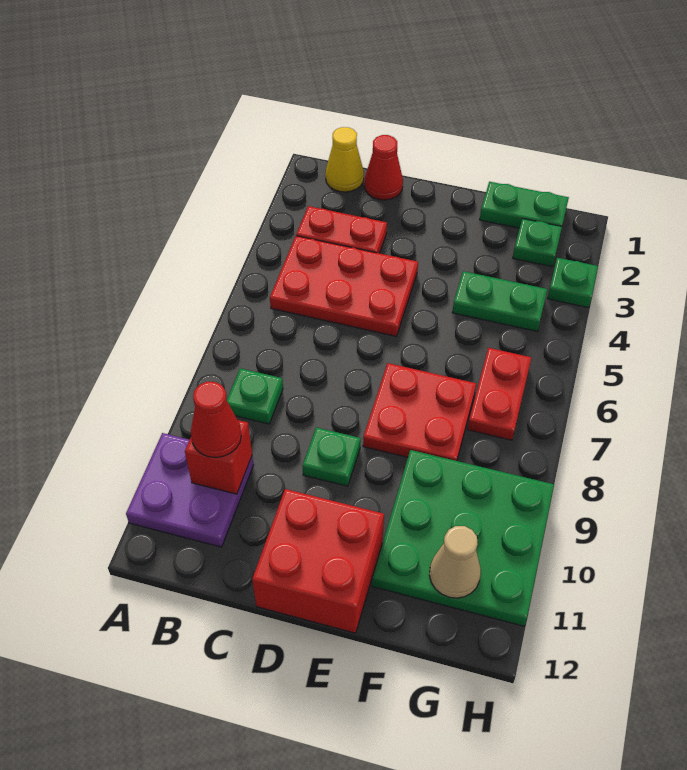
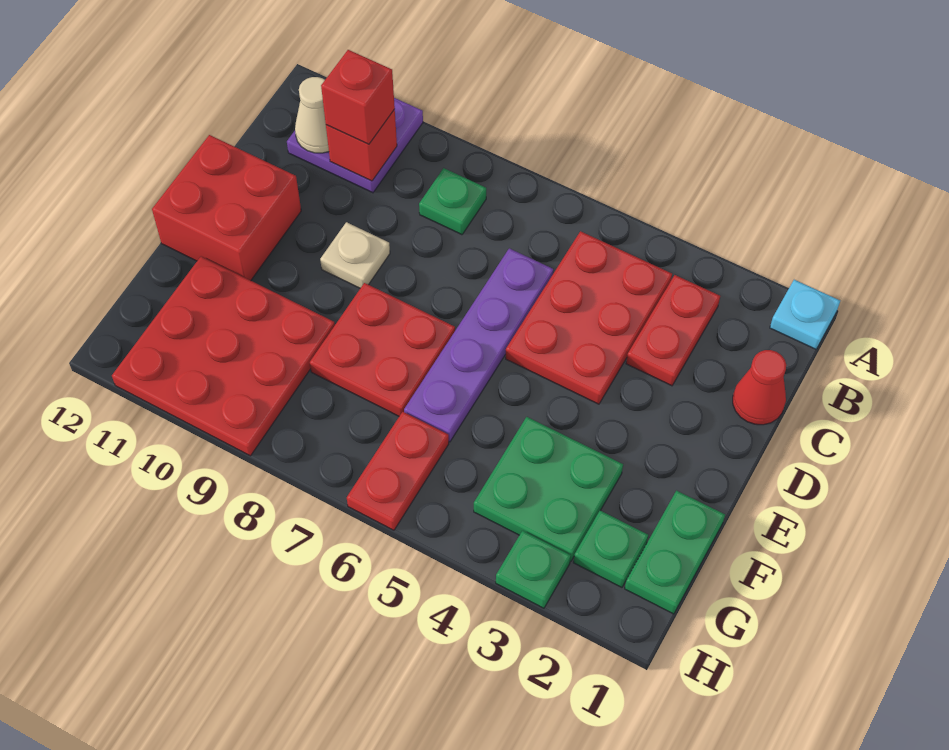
none -> cyan plate A1 level 1
yellow cone B1 level 1 -> none
red cone B10 level 3 -> red brick B10 level 3
none -> purple plate C6:F6 level 1
green plate D9 level 1 -> tan plate D9 level 1
green plate F4:G4 level 1 -> green plate F3:G4 level 1
green plate F9:H11 level 1 -> red plate F9:H11 level 1
red plate G6:G7 level 1 -> red plate G6:H6 level 1
tan cone G11 level 2 -> tan cone B11 level 2

